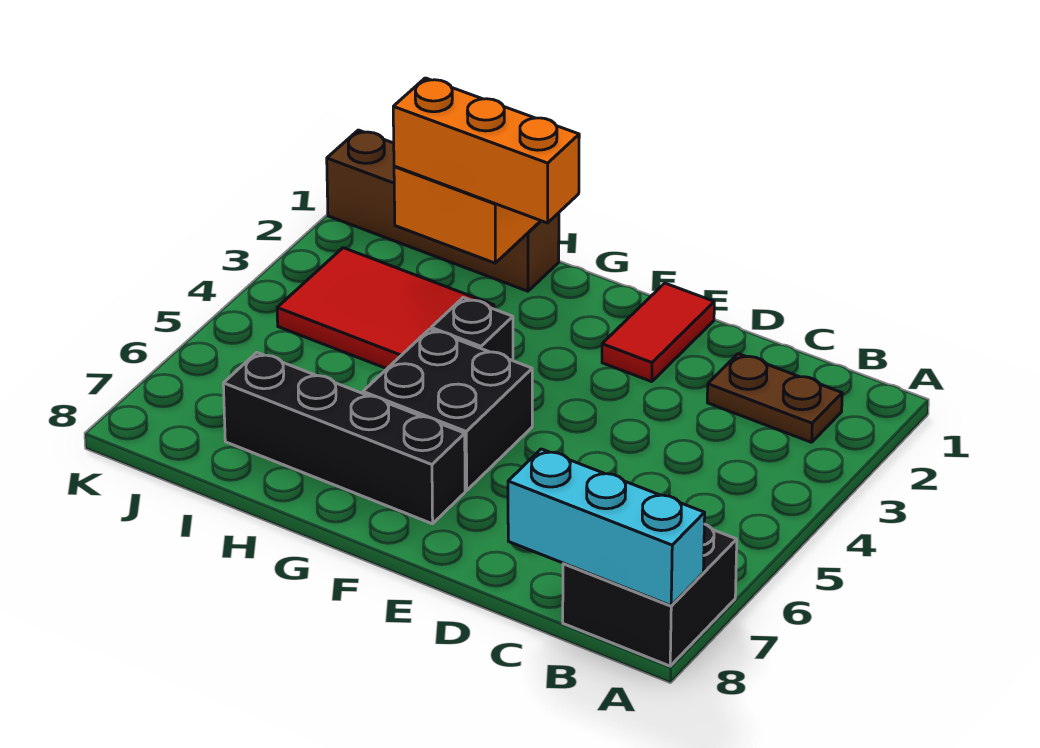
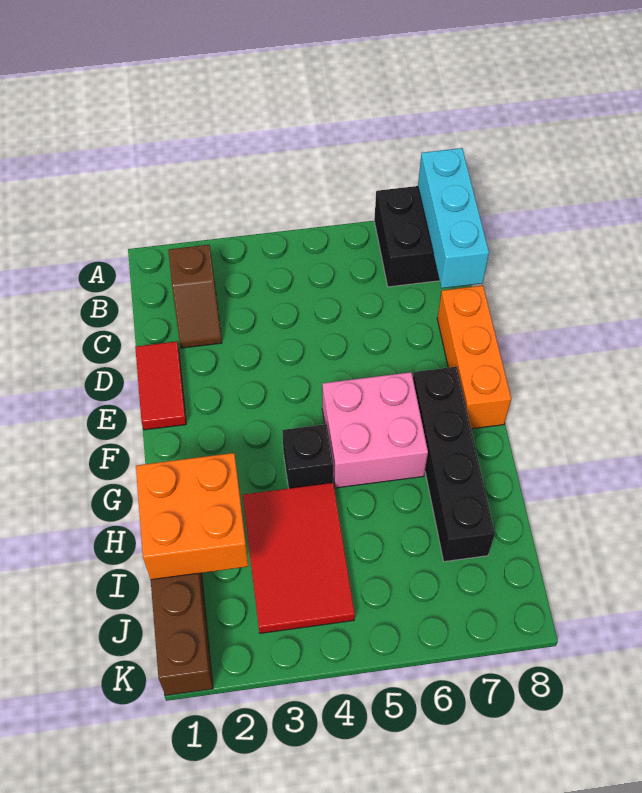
brown plate B2:C2 level 1 -> brown slope B2:C2 level 1 top B
red tile E1:E2 level 1 -> red tile D1:E1 level 1
black brick F5:G6 level 1 -> pink brick F5:G6 level 1
orange brick G2:I2 level 3 -> orange brick D8:F8 level 1

